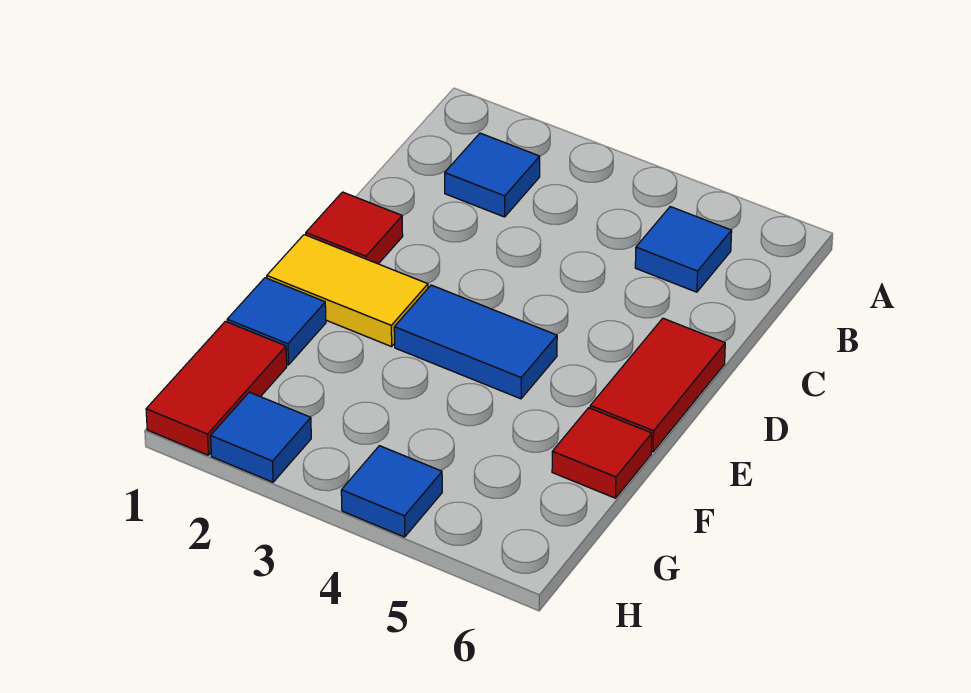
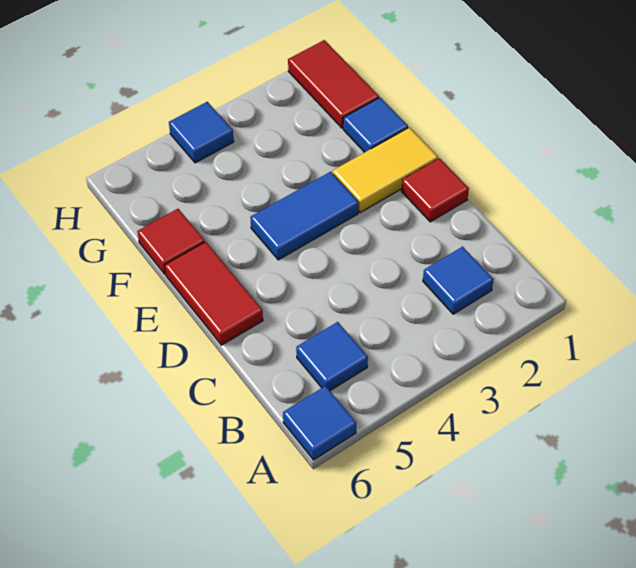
blue tile H2 level 1 -> blue tile A6 level 1

